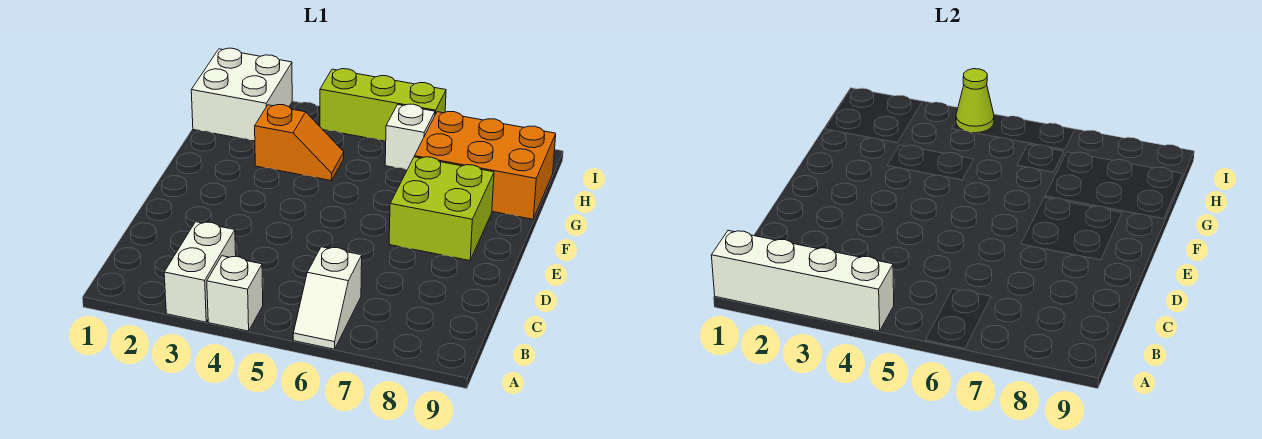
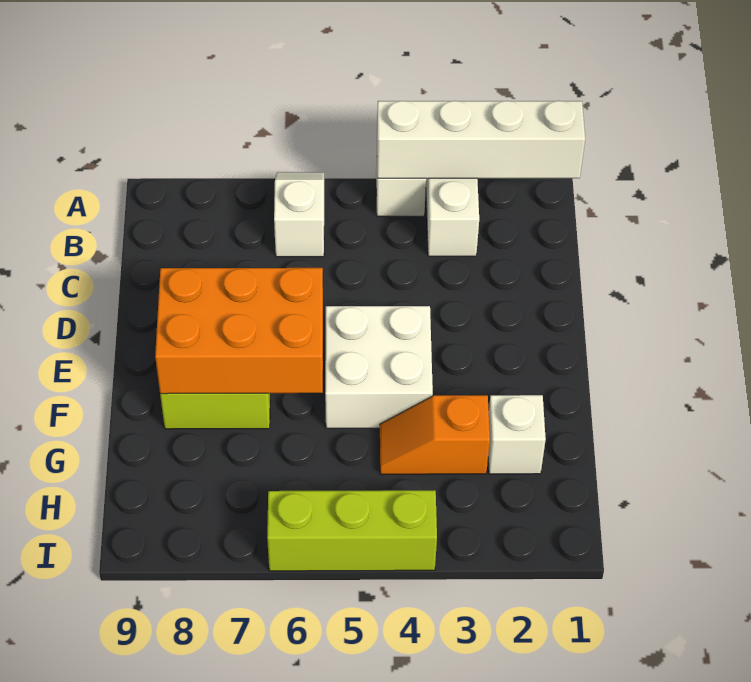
orange brick G7:H9 level 1 -> orange brick E6:F8 level 2
white brick H1:I2 level 1 -> white brick E4:F5 level 1
white brick H6 level 1 -> white brick G2 level 1
lime cone I4 level 2 -> none

